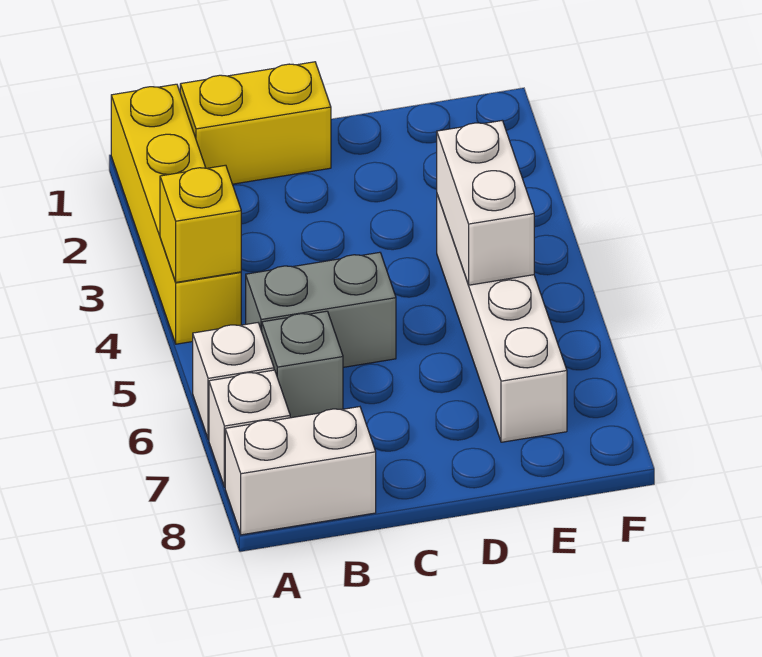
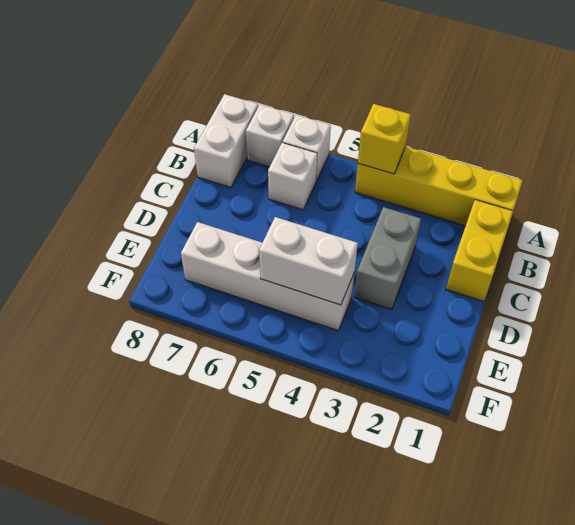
grey brick B5:C5 level 1 -> grey brick C3:D3 level 1
grey brick B6 level 1 -> white brick B6 level 1

